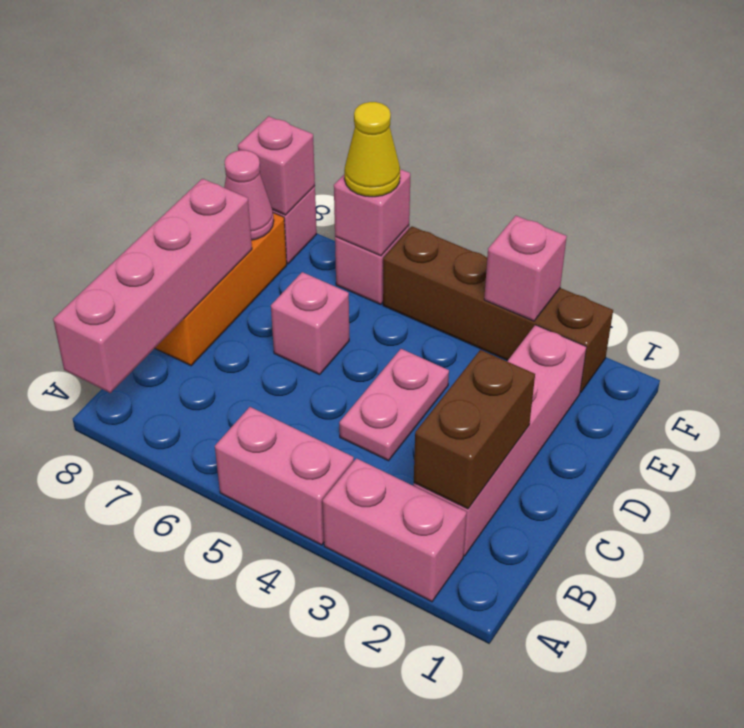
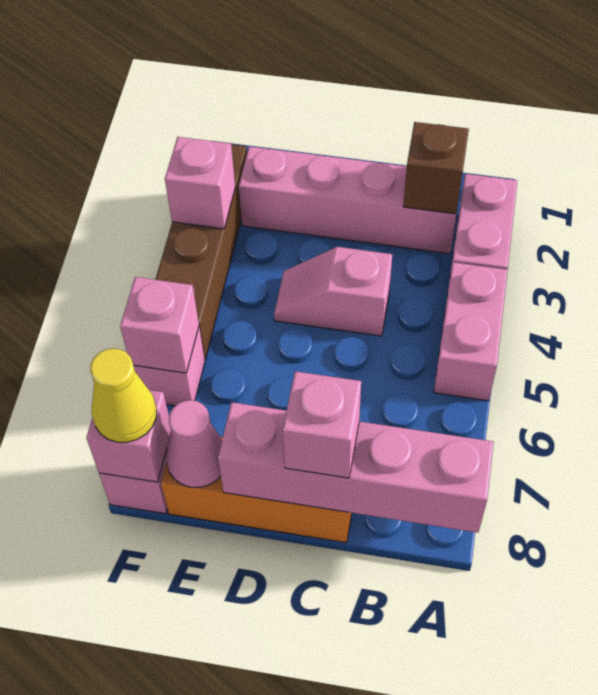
brown brick B2:C2 level 2 -> brown brick B2 level 2
pink plate C4:D4 level 1 -> pink slope C4:D4 level 1 top C
pink brick D6 level 1 -> pink brick C8 level 3
yellow cone F6 level 3 -> yellow cone F8 level 3

